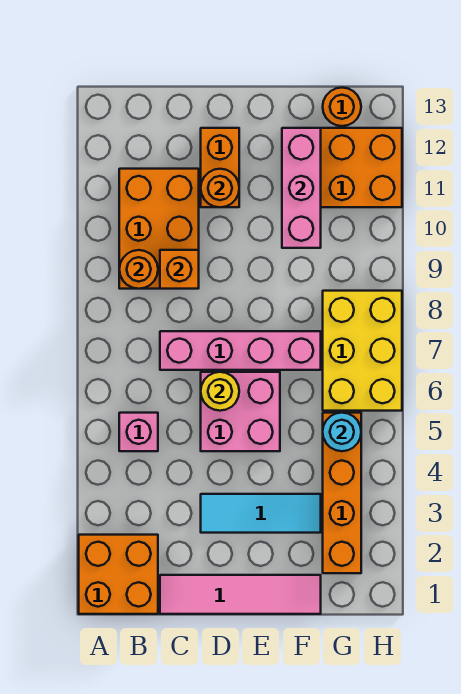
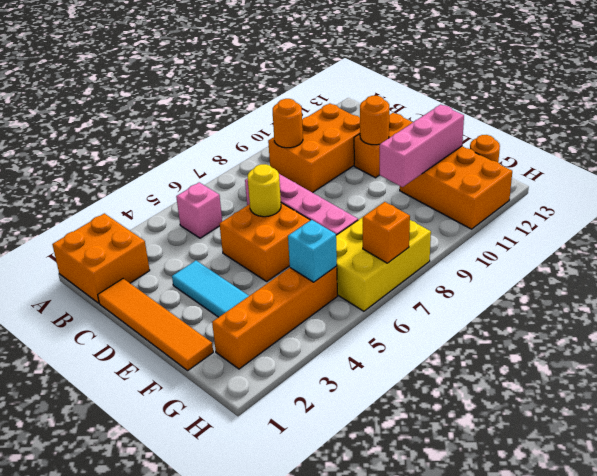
pink tile C1:F1 level 1 -> orange tile C1:F1 level 1
orange brick C9 level 2 -> orange brick H7 level 2
pink brick D5:E6 level 1 -> orange brick D5:E6 level 1
cyan round brick G5 level 2 -> cyan brick G5 level 2

